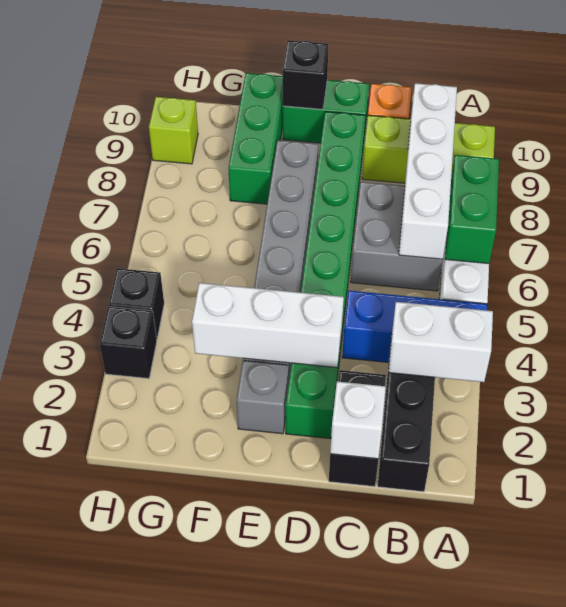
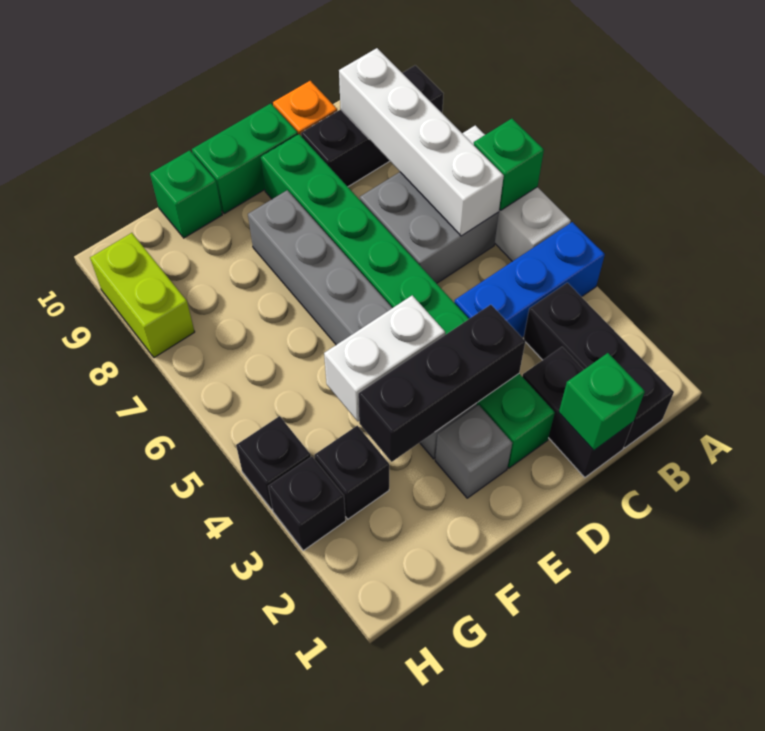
white brick A3:B3 level 2 -> white brick E4:F4 level 2
green brick A6:A7 level 2 -> green brick A6 level 2
lime brick A9:C9 level 1 -> black brick A9:C9 level 1
white brick C1 level 2 -> green brick C1 level 2
white brick D3:F3 level 2 -> black brick D3:F3 level 2
black brick E10 level 2 -> black brick G3 level 1
green brick F8:F10 level 1 -> green brick F10 level 1
lime brick H9 level 1 -> lime brick H8:H9 level 1

